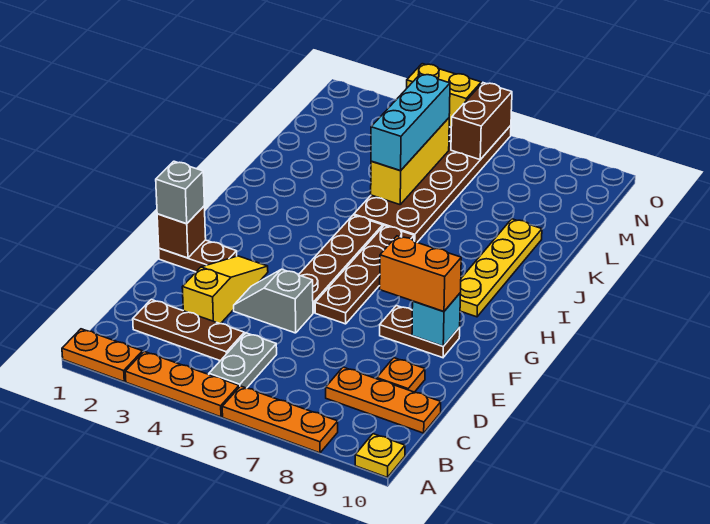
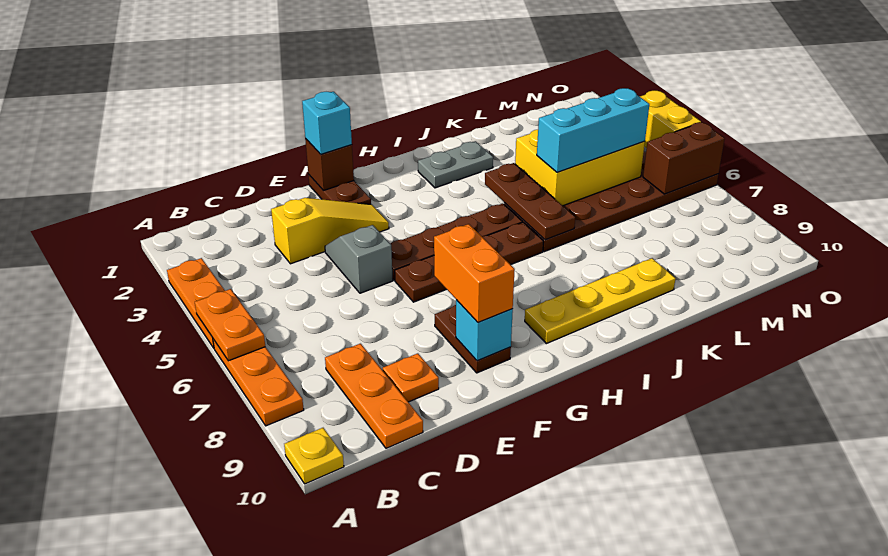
orange plate A1:A2 level 1 -> orange plate A5:A6 level 2
grey plate B5:C5 level 1 -> grey plate I2:J2 level 1
brown plate C2:C4 level 1 -> brown plate J4:J6 level 2
grey brick F1 level 3 -> cyan brick F1 level 3
yellow brick K5:M5 level 2 -> yellow brick K4:M5 level 2

